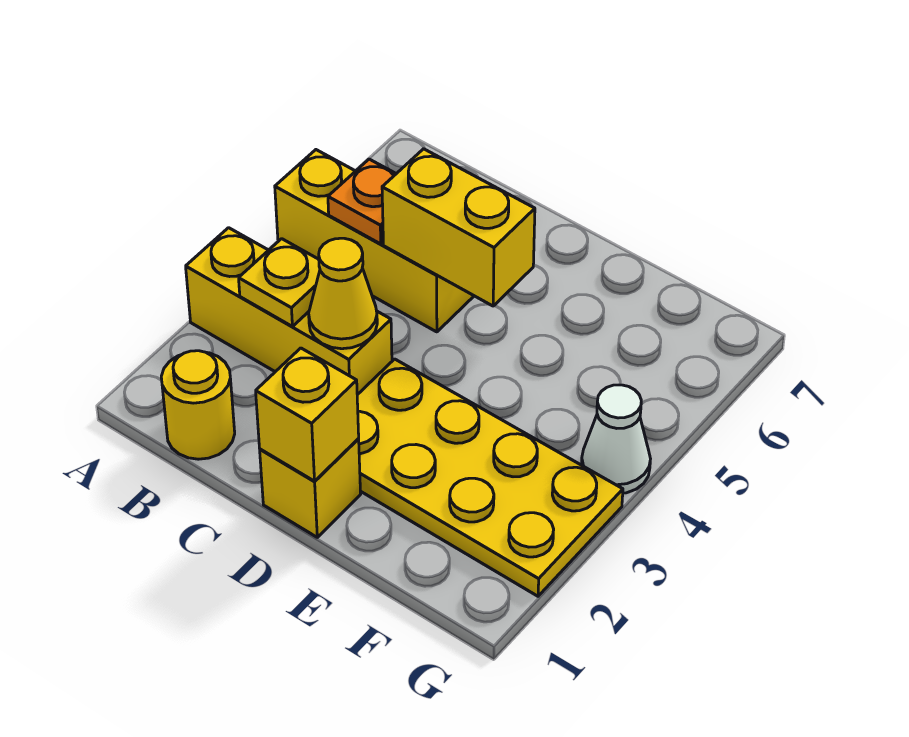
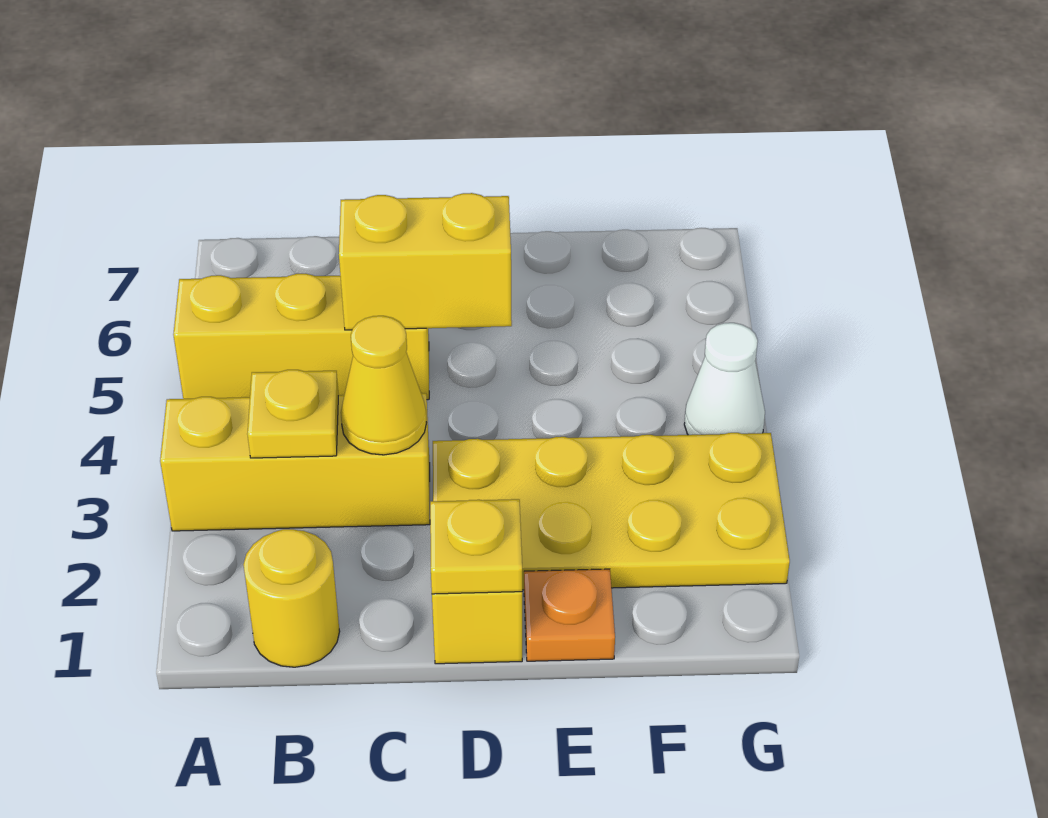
orange plate B5 level 2 -> orange plate E1 level 1
yellow brick D1 level 2 -> yellow plate D1 level 2

